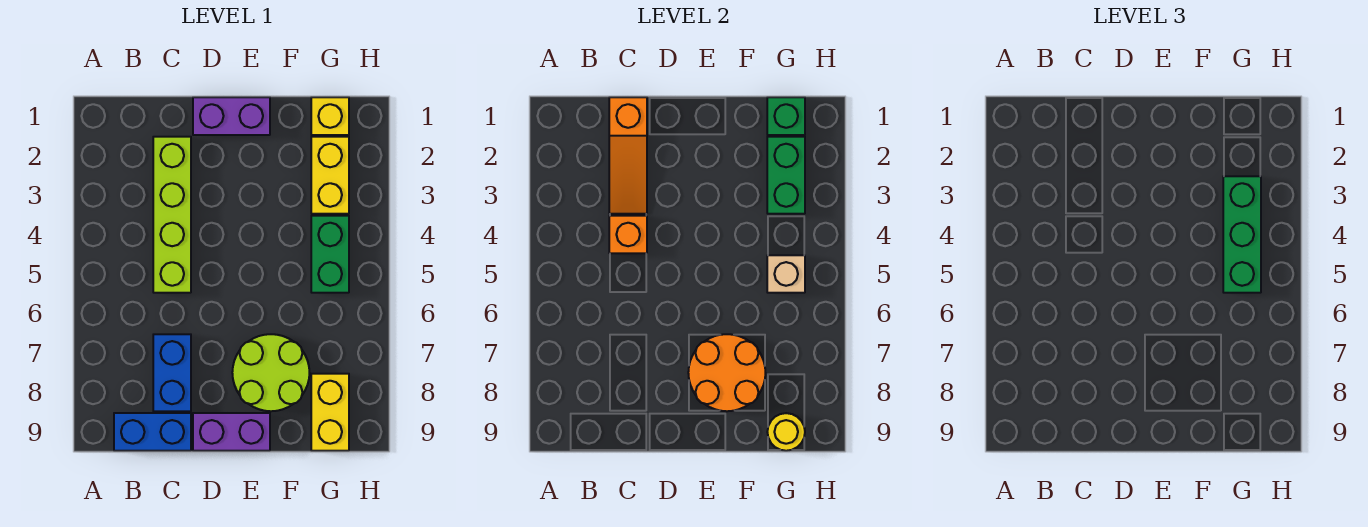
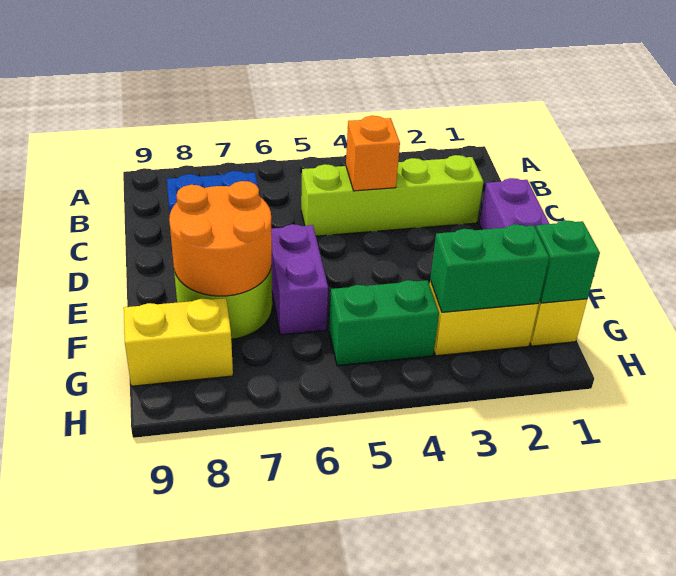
blue brick B9:C9 level 1 -> none
orange slope C1:C3 level 2 top 1 -> none
purple brick D9:E9 level 1 -> purple brick E6:F6 level 1
green brick G3:G5 level 3 -> none
tan brick G5 level 2 -> none
yellow round brick G9 level 2 -> none

